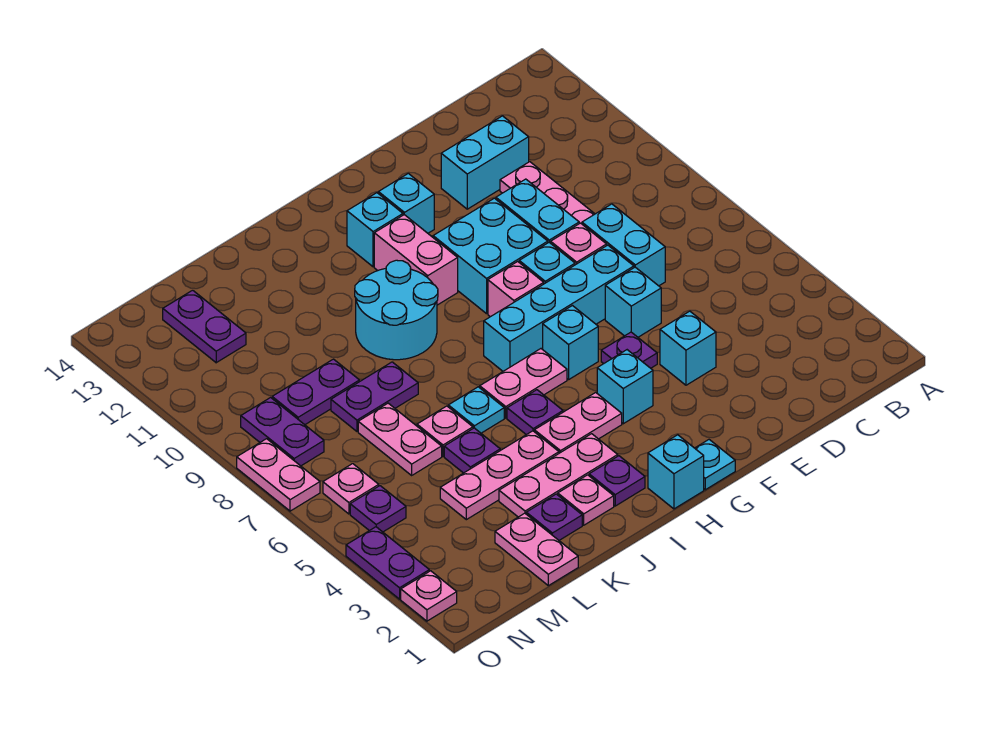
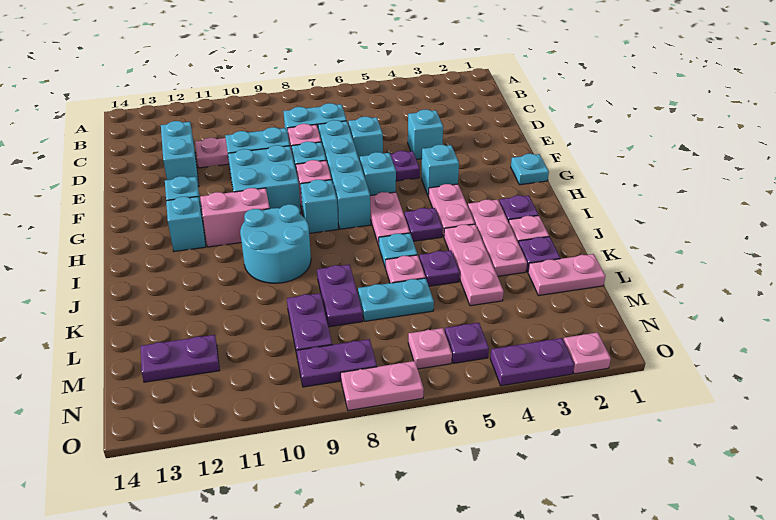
cyan brick H1 level 1 -> cyan brick H8 level 1
pink plate L6:L7 level 1 -> cyan plate L6:L7 level 1

